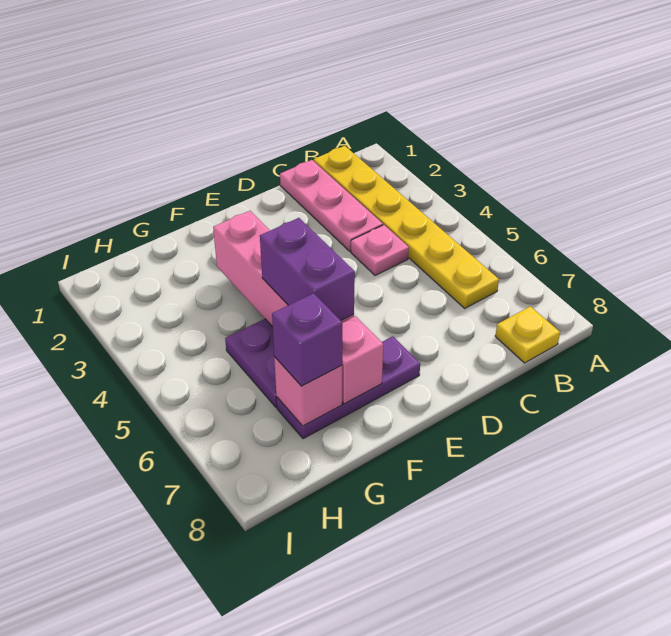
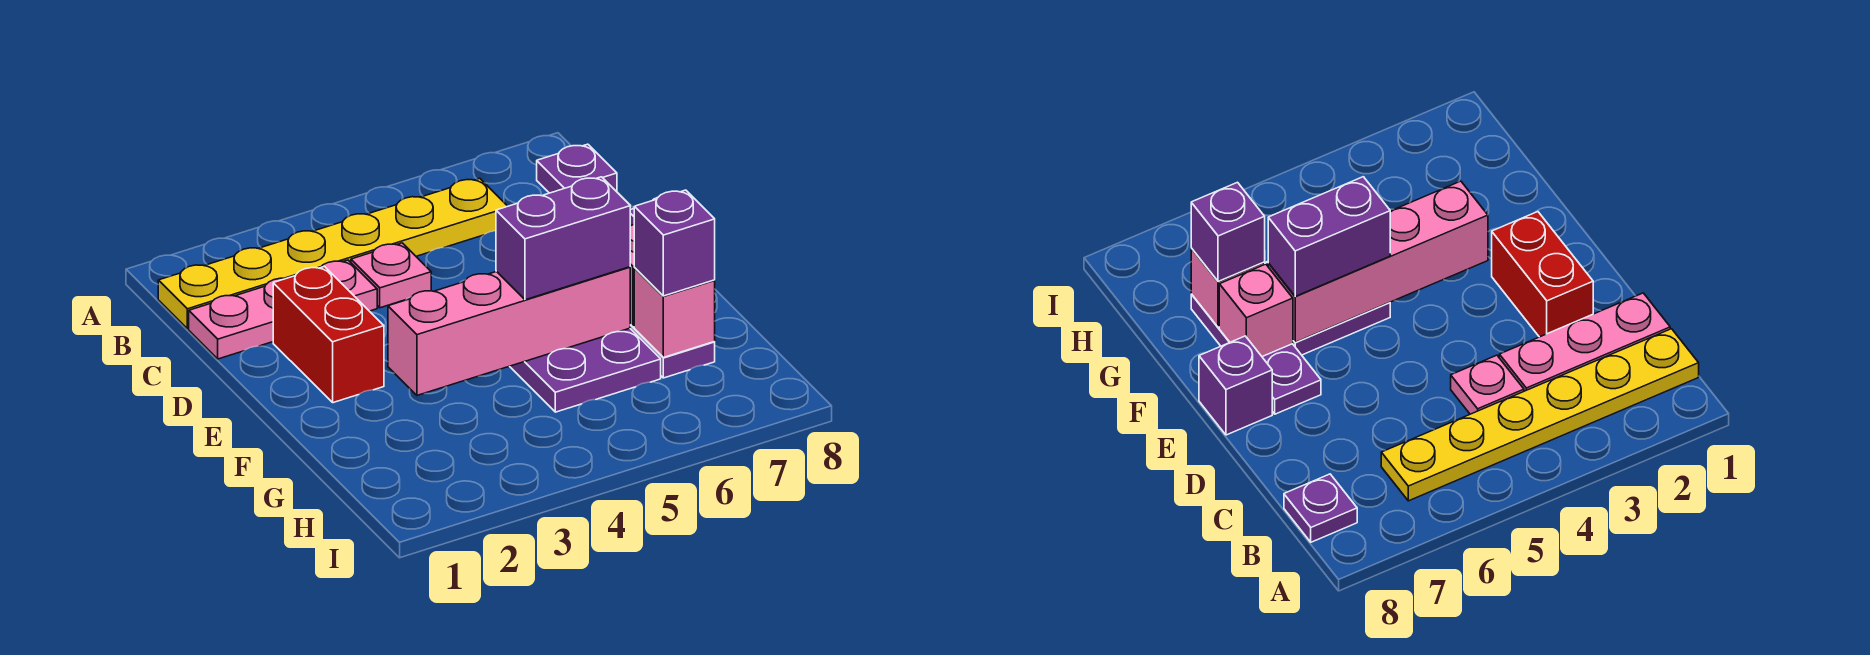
yellow plate B8 level 1 -> purple plate B8 level 1
none -> red brick D2:E2 level 1
none -> purple brick E8 level 1

